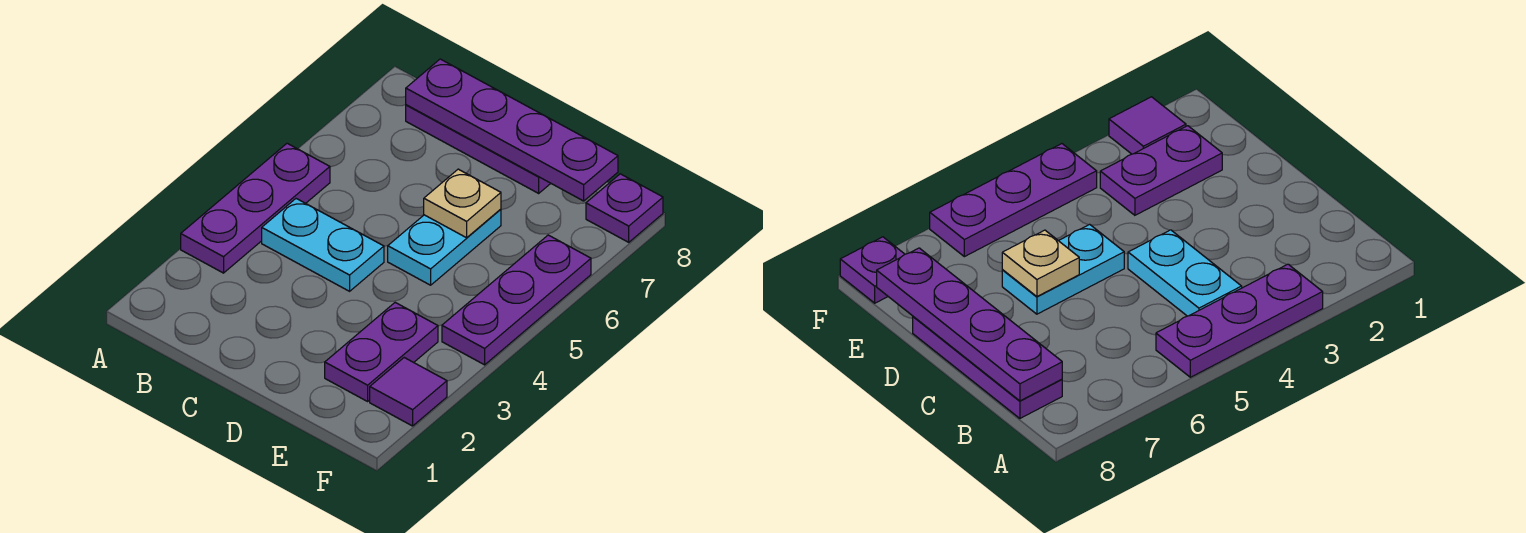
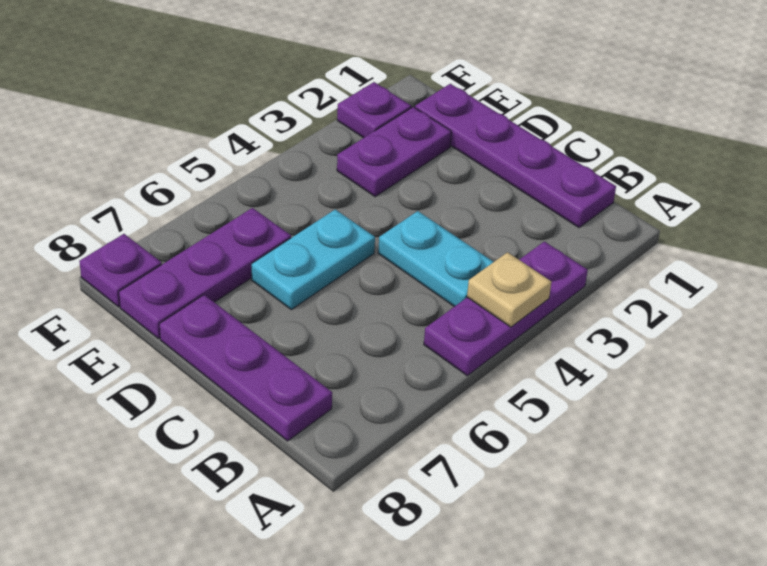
purple plate B8:E8 level 2 -> purple plate B1:E1 level 1
tan plate D6 level 2 -> tan plate A4 level 2
purple tile F2 level 1 -> purple plate F2 level 1
purple plate F4:F6 level 1 -> purple plate E6:E8 level 1

